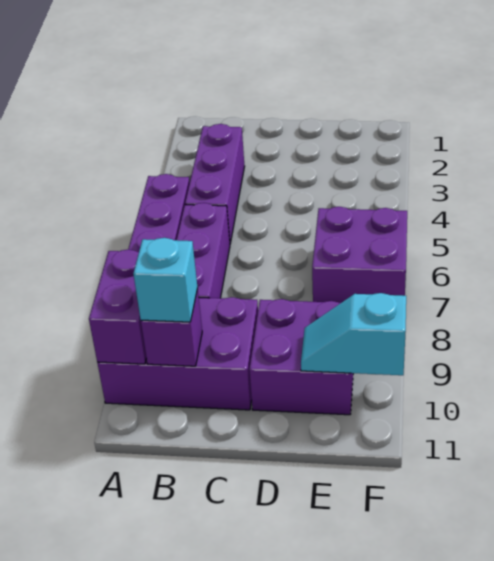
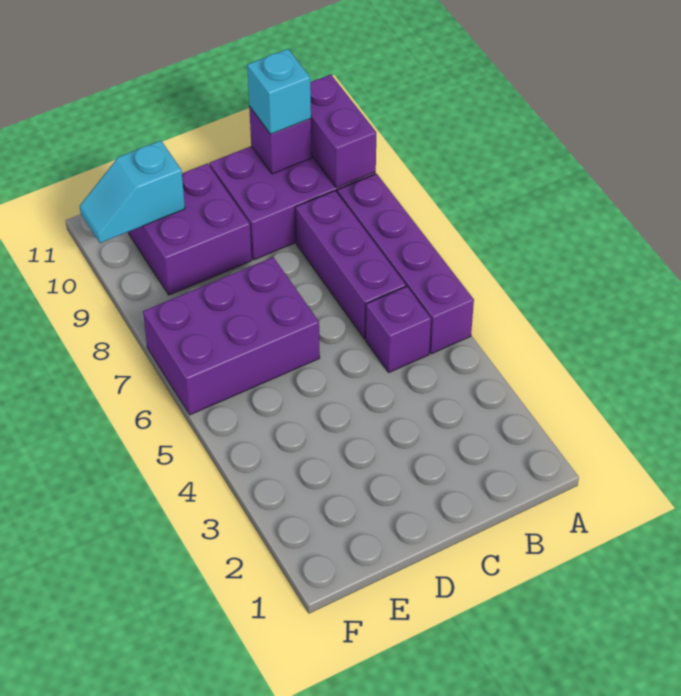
purple brick B3:B5 level 1 -> purple brick B5 level 1
purple brick E6:F7 level 1 -> purple brick D6:F7 level 1
cyan slope E10:F10 level 2 top F -> cyan slope E10:F10 level 2 top E

